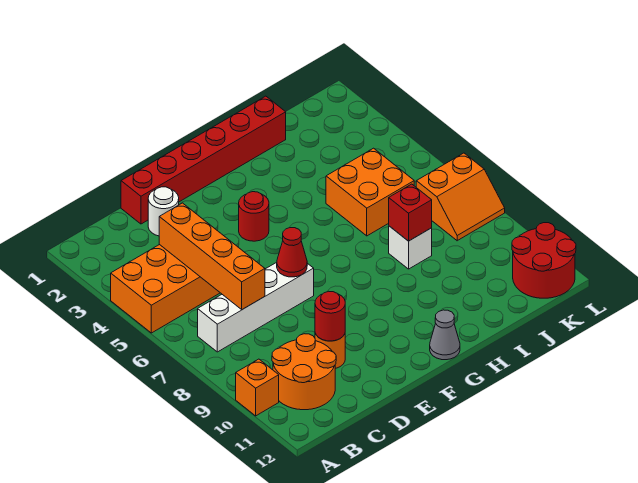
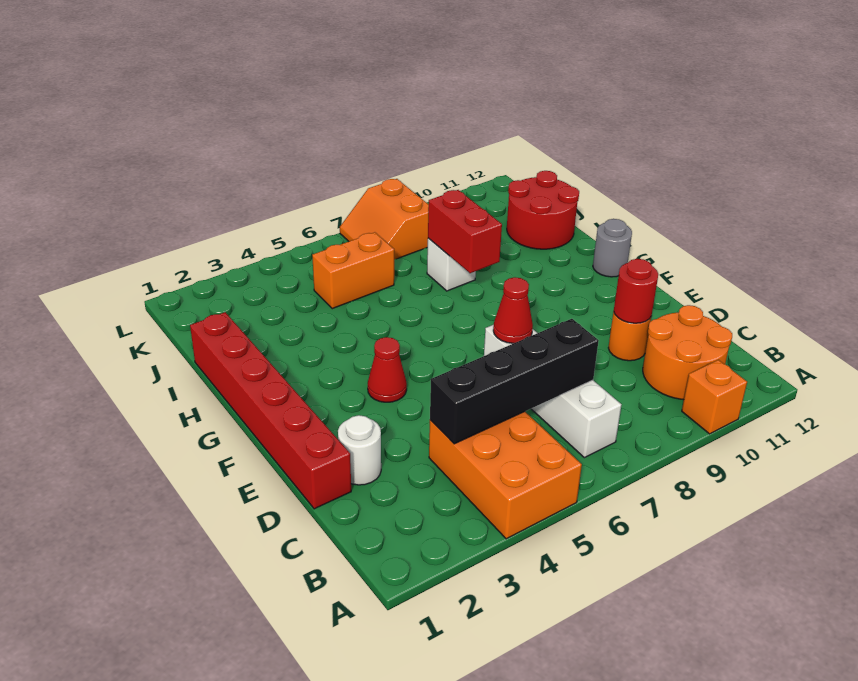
orange brick C4:C7 level 2 -> black brick C4:C7 level 2
red round brick F4 level 1 -> red cone F4 level 1
grey cone G12 level 1 -> grey round brick G12 level 1
orange brick I5:J6 level 1 -> orange brick J5:J6 level 1
red brick I8 level 2 -> red brick H8:I8 level 2
orange slope K7:L8 level 1 top 7 -> orange slope K7:L8 level 1 top 8
red round brick K11:L12 level 1 -> red round brick I11:J12 level 1

